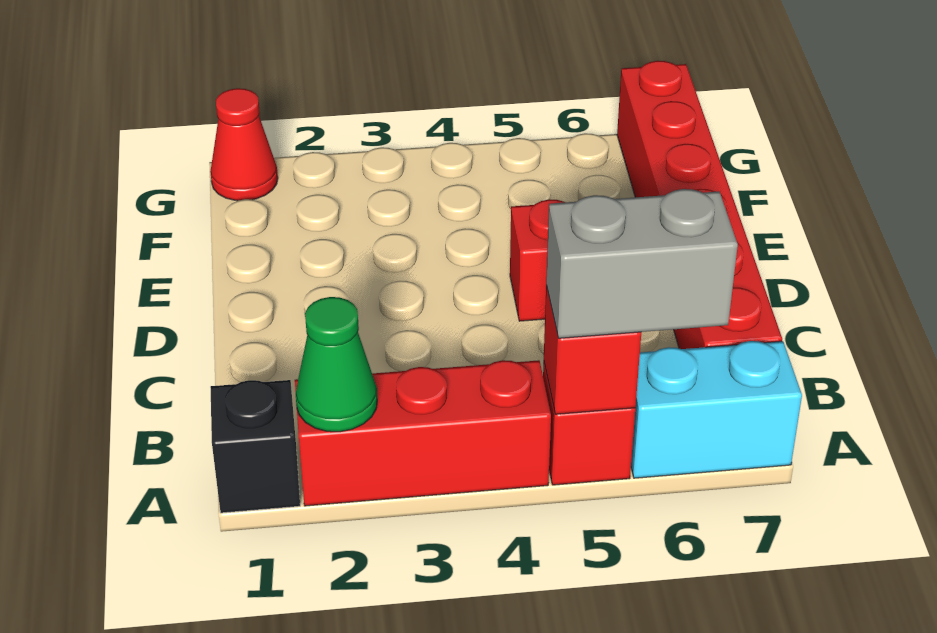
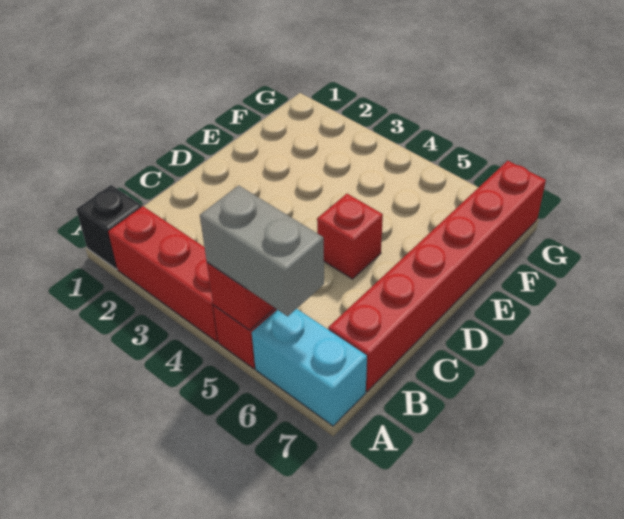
green cone A2 level 2 -> none
red cone G1 level 1 -> none

